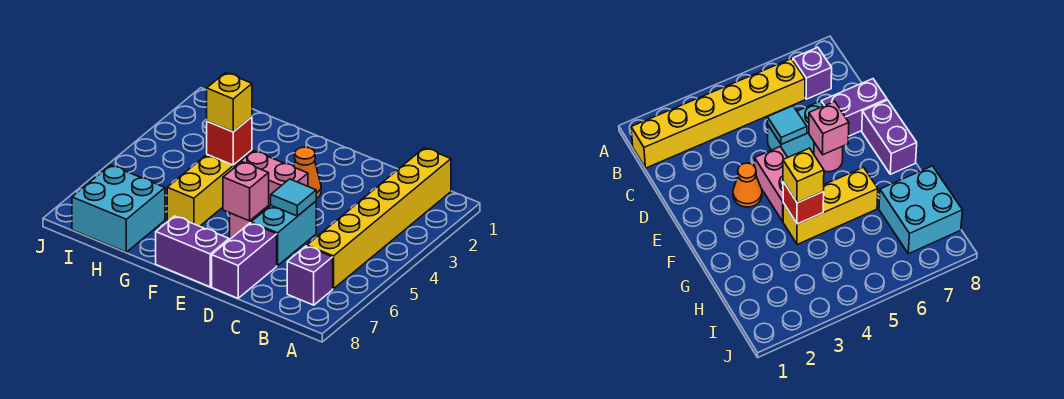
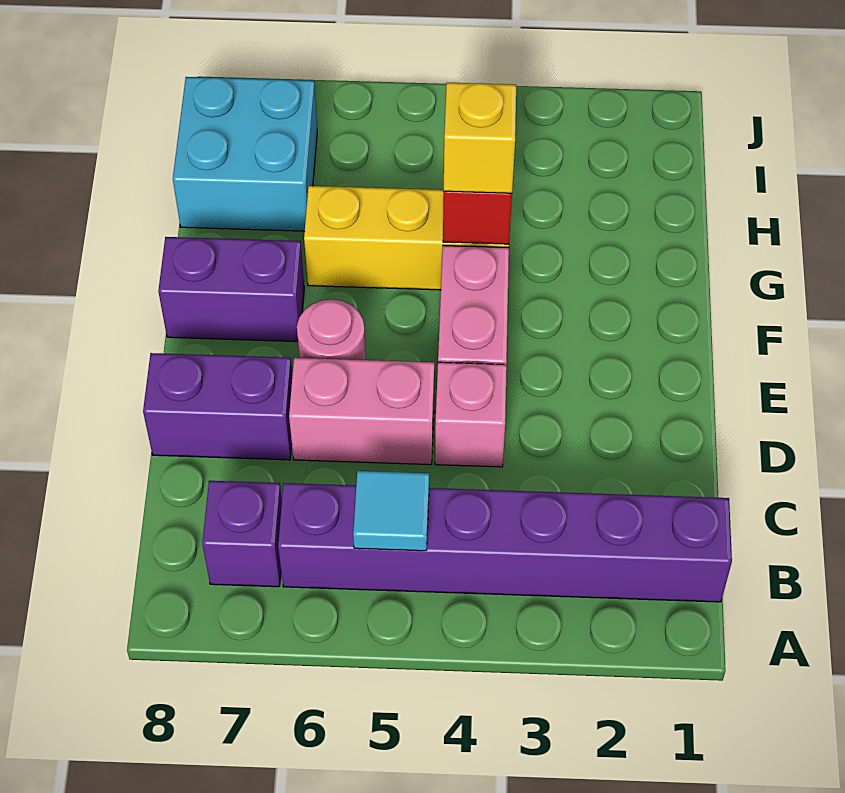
yellow brick B1:B6 level 1 -> purple brick B1:B6 level 1
cyan brick D5:D6 level 1 -> pink brick D5:D6 level 1
cyan tile D5 level 2 -> cyan tile B5 level 2
orange cone E3 level 1 -> none
pink brick E6 level 2 -> pink brick D4 level 1
purple brick E8:F8 level 1 -> purple brick F7:F8 level 1

